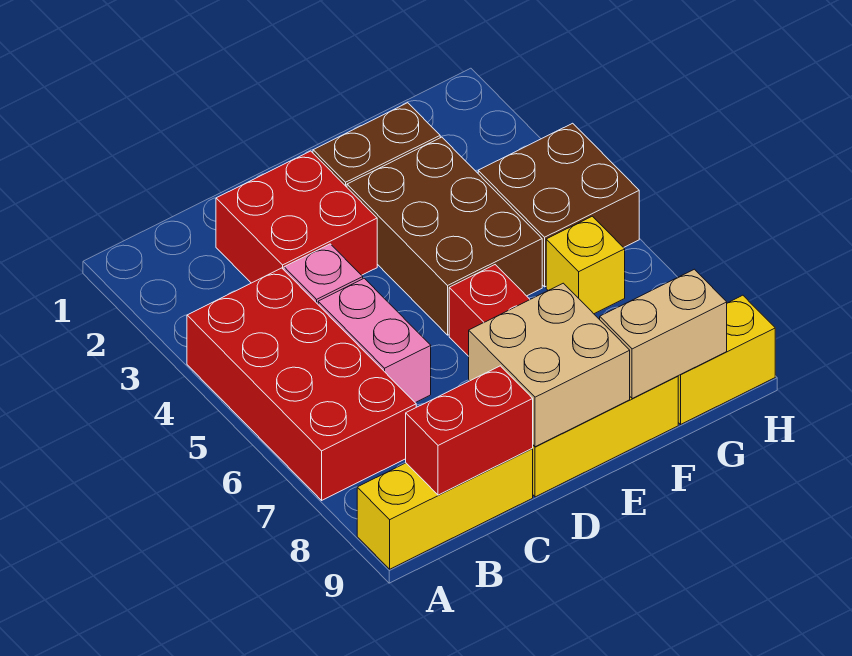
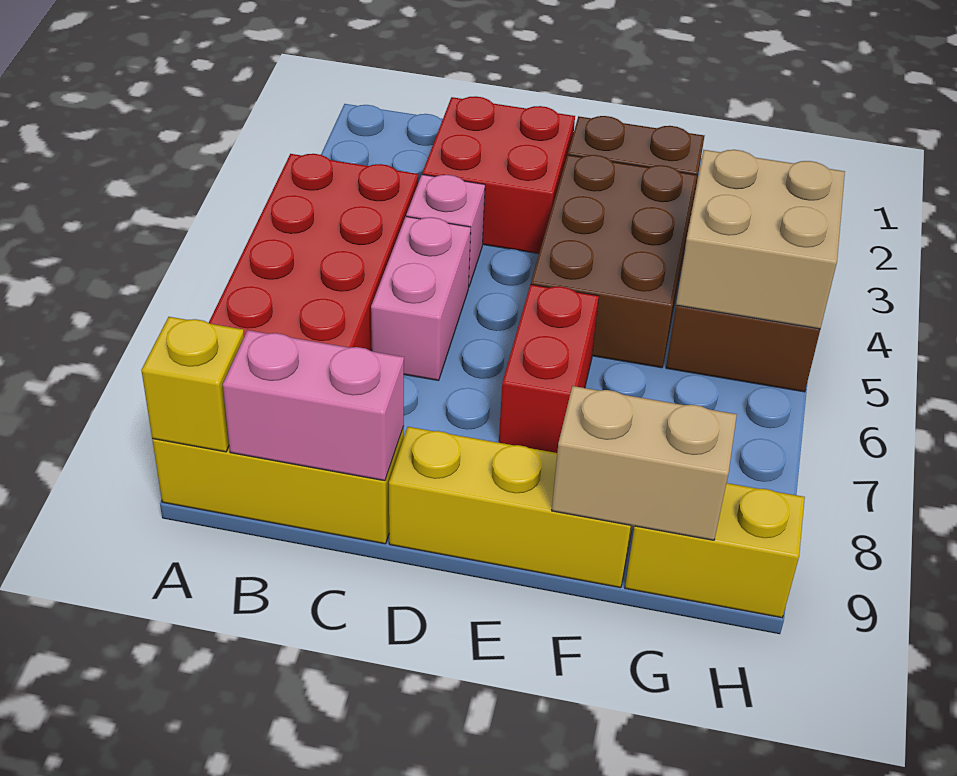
red brick B9:C9 level 2 -> pink brick B9:C9 level 2
tan brick D8:E9 level 2 -> tan brick G4:H5 level 2
yellow brick G6 level 1 -> yellow brick A9 level 2

